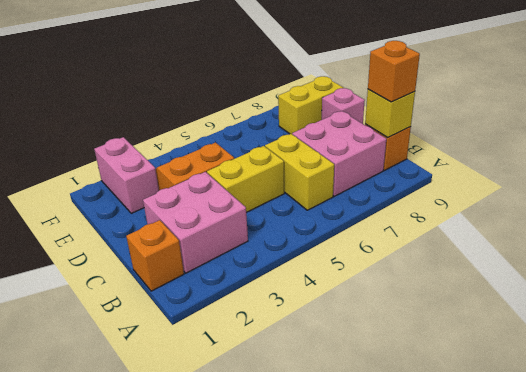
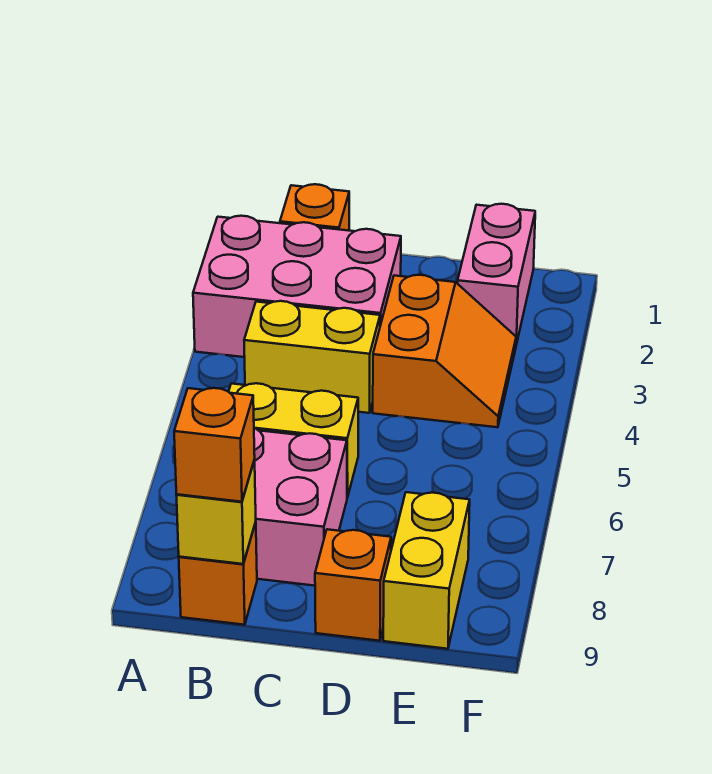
pink brick B2:C3 level 1 -> pink brick A2:C3 level 1
yellow brick C4:C5 level 1 -> yellow brick B4:C4 level 1
pink brick D9 level 1 -> orange brick D9 level 1
pink brick E2:F2 level 1 -> pink brick E1:E2 level 1

